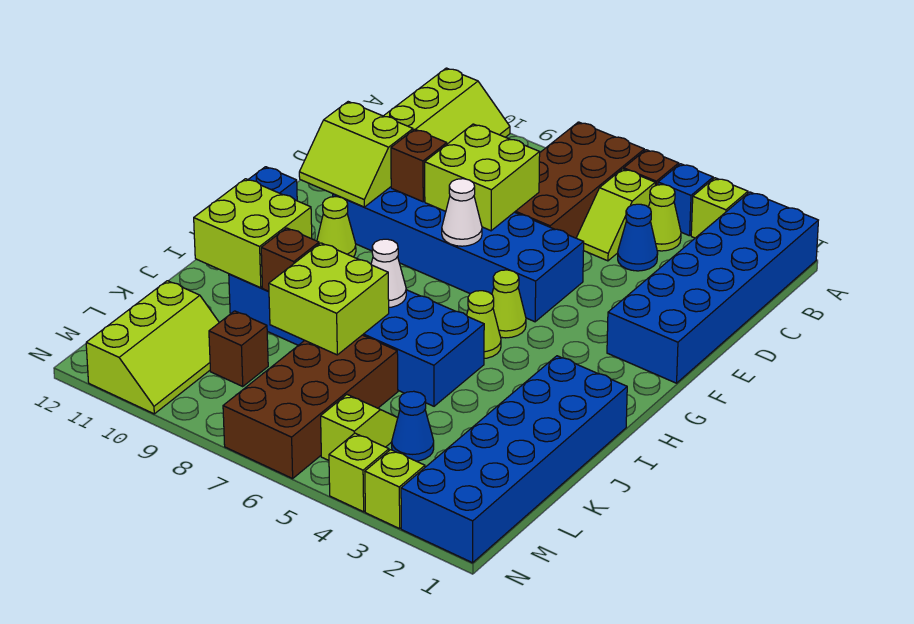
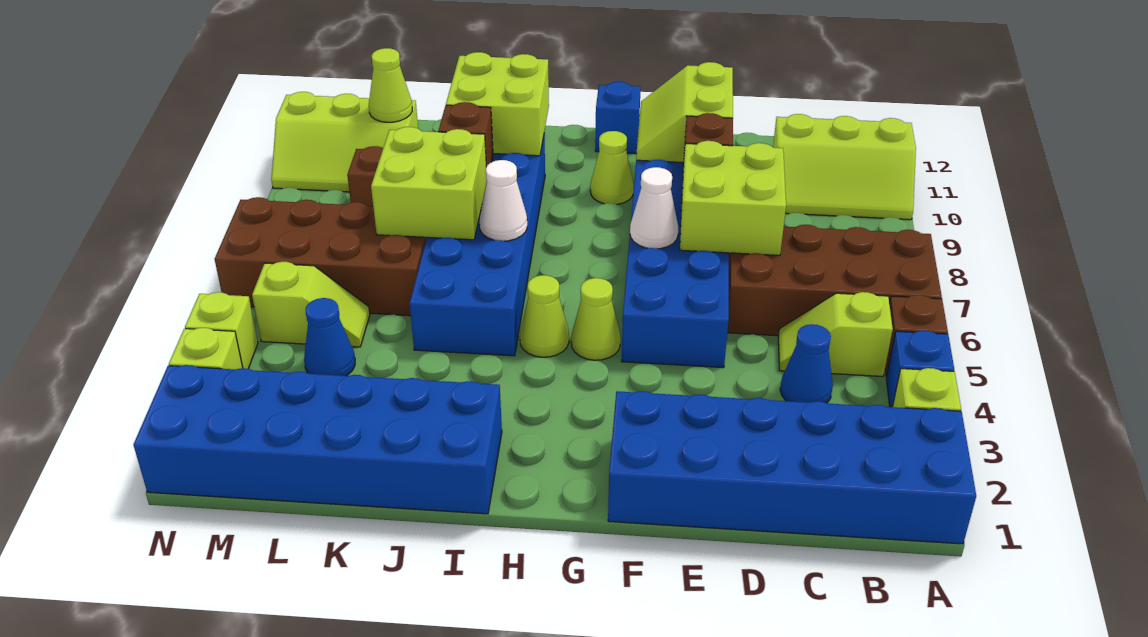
lime cone B4 level 1 -> lime cone L11 level 2

